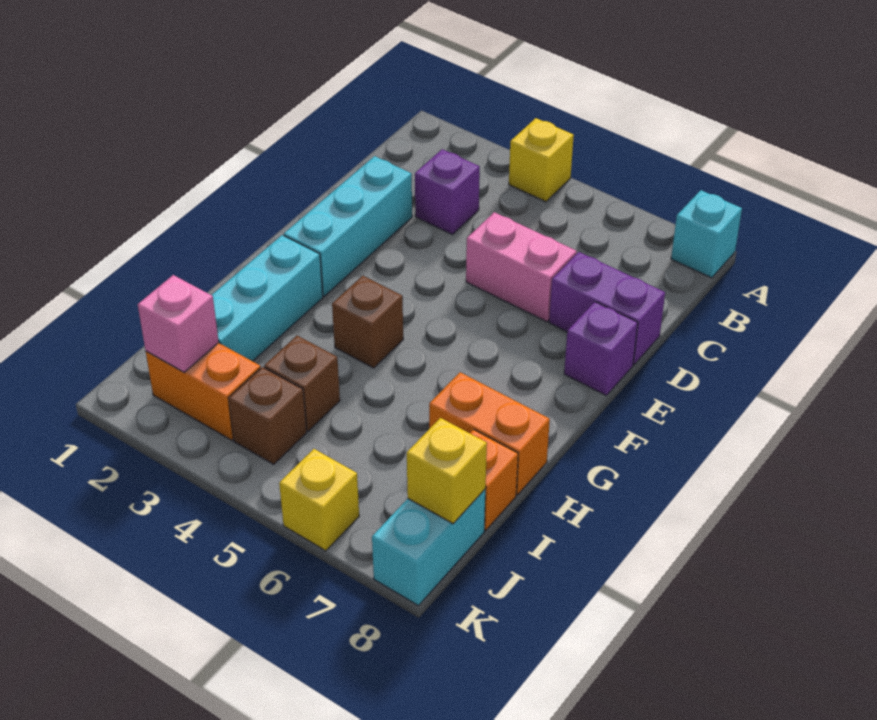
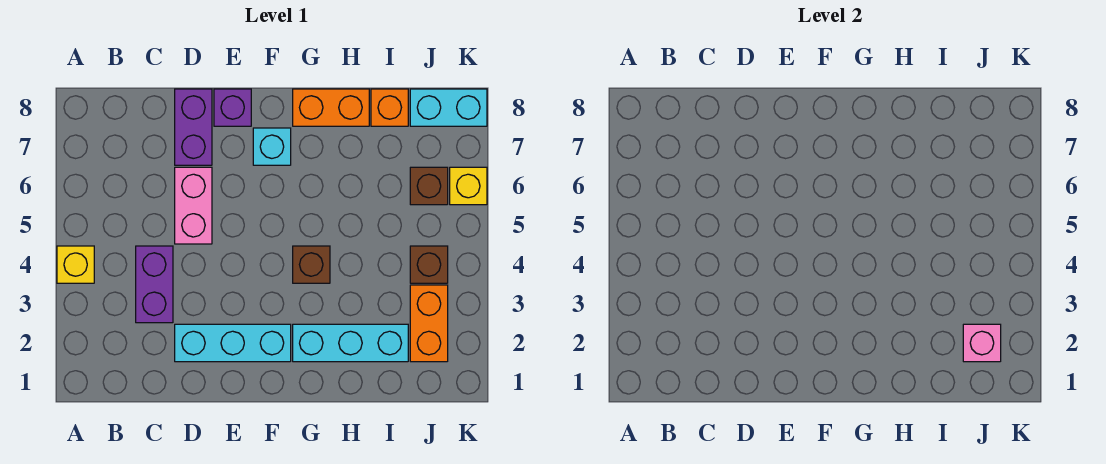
cyan brick A8 level 1 -> cyan brick F7 level 1
purple brick C3 level 1 -> purple brick C3:C4 level 1
orange brick H7:H8 level 1 -> orange brick G8:H8 level 1
brown brick I4 level 1 -> brown brick J6 level 1
yellow brick J8 level 2 -> none

